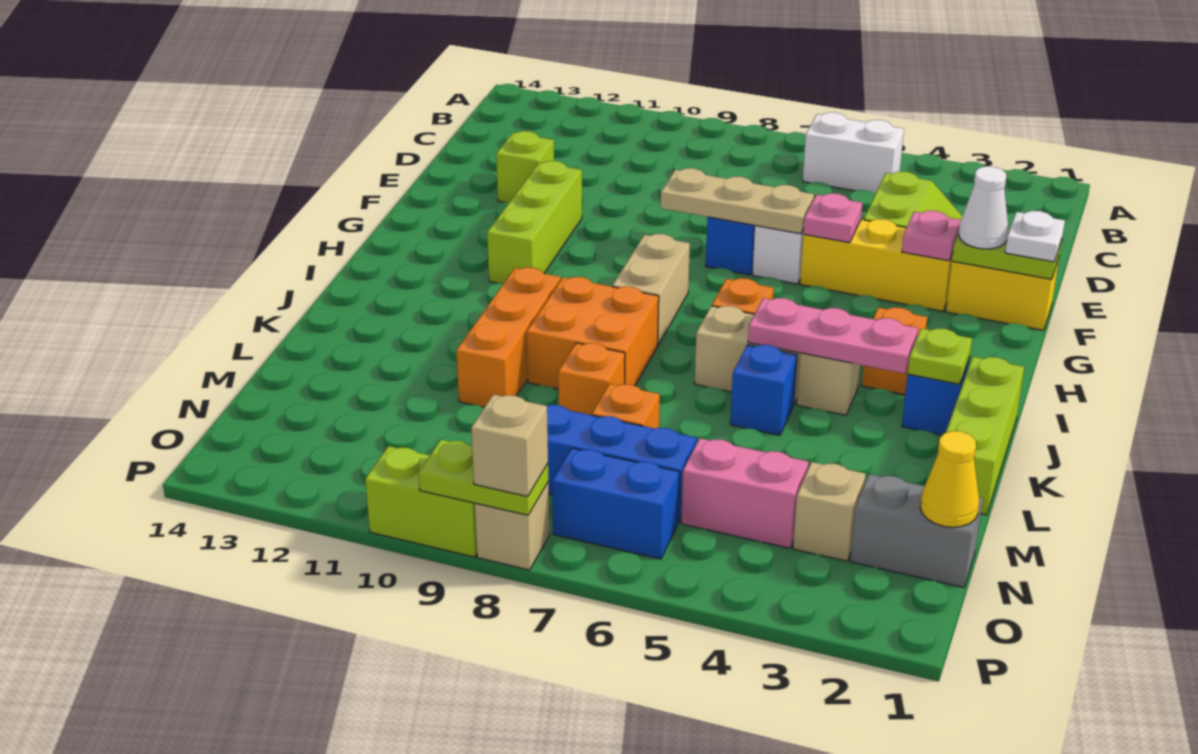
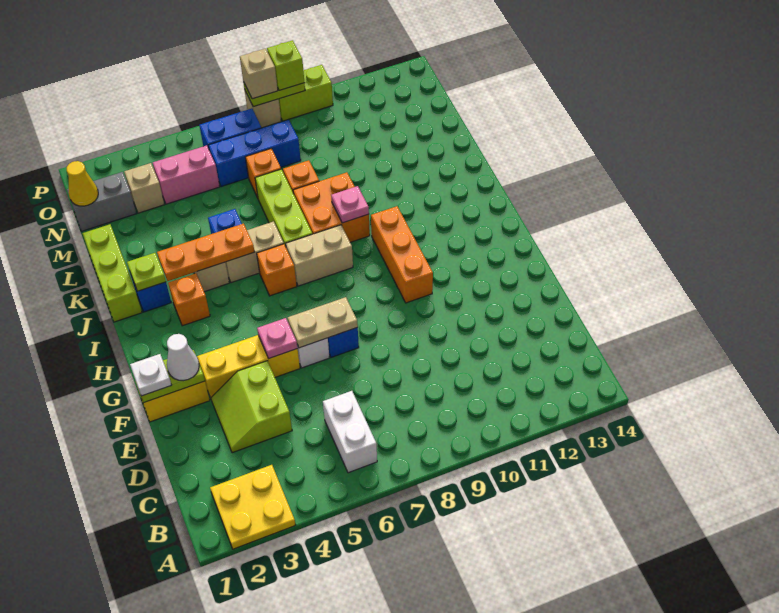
none -> yellow plate A2:B3 level 1
white brick B5:B6 level 1 -> white brick B6:C6 level 1
lime brick E12 level 1 -> lime brick P9 level 3
pink plate F3 level 2 -> pink plate J9 level 2
tan plate F6:F8 level 2 -> tan plate F6:F7 level 2
lime brick F11:H11 level 1 -> lime brick J7:L7 level 1
tan brick H8:I8 level 1 -> tan brick I7:I8 level 1
pink plate J3:J5 level 2 -> orange plate J3:J5 level 2
orange brick J10:L10 level 1 -> orange brick G10:I10 level 1

